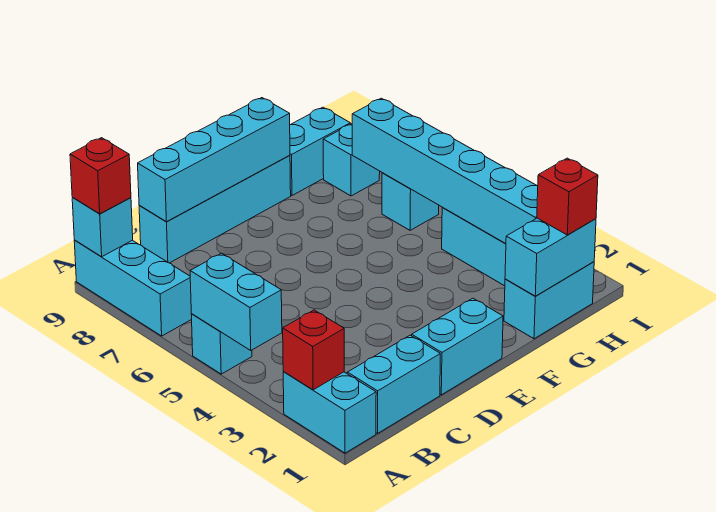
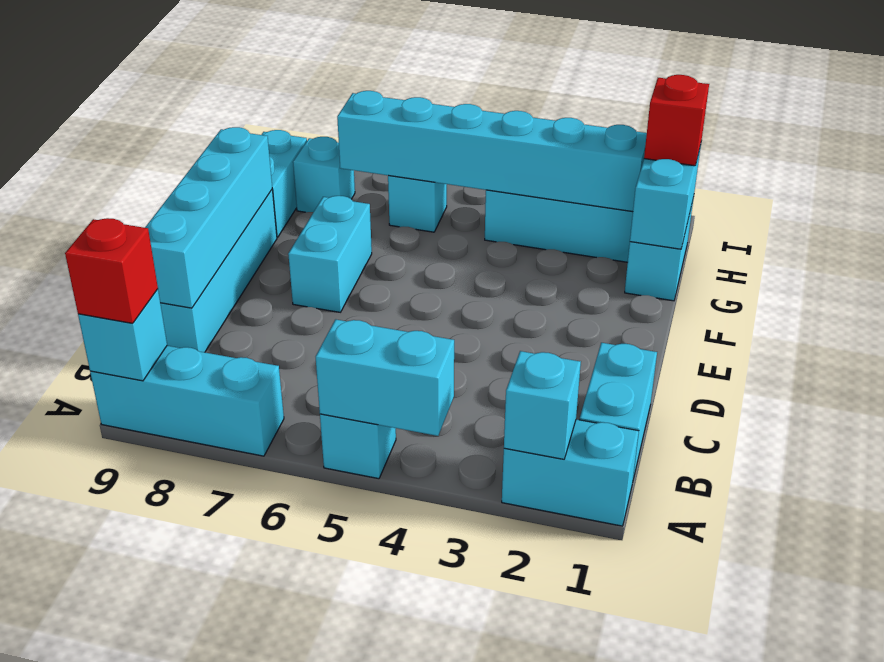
red brick A2 level 2 -> cyan brick A2 level 2
cyan brick D1:E1 level 1 -> cyan brick E7:F7 level 1

